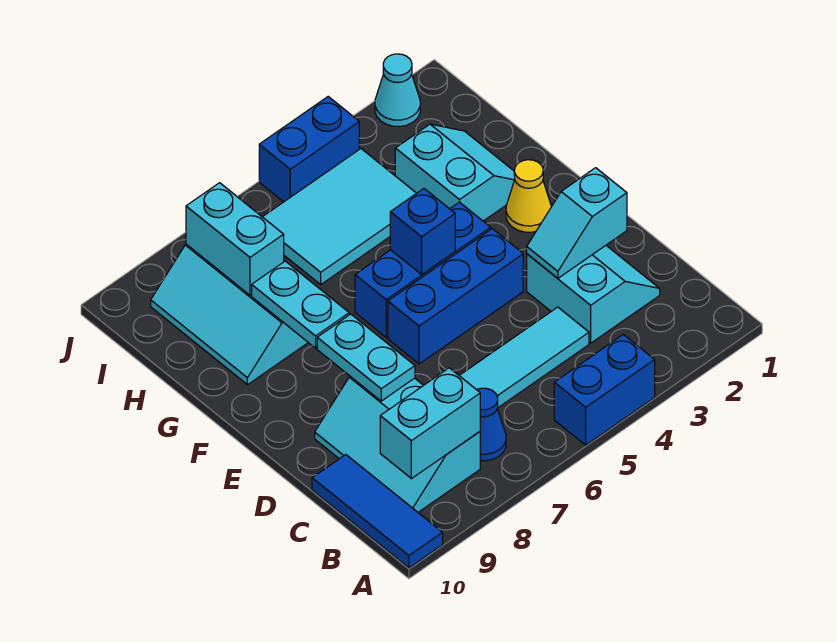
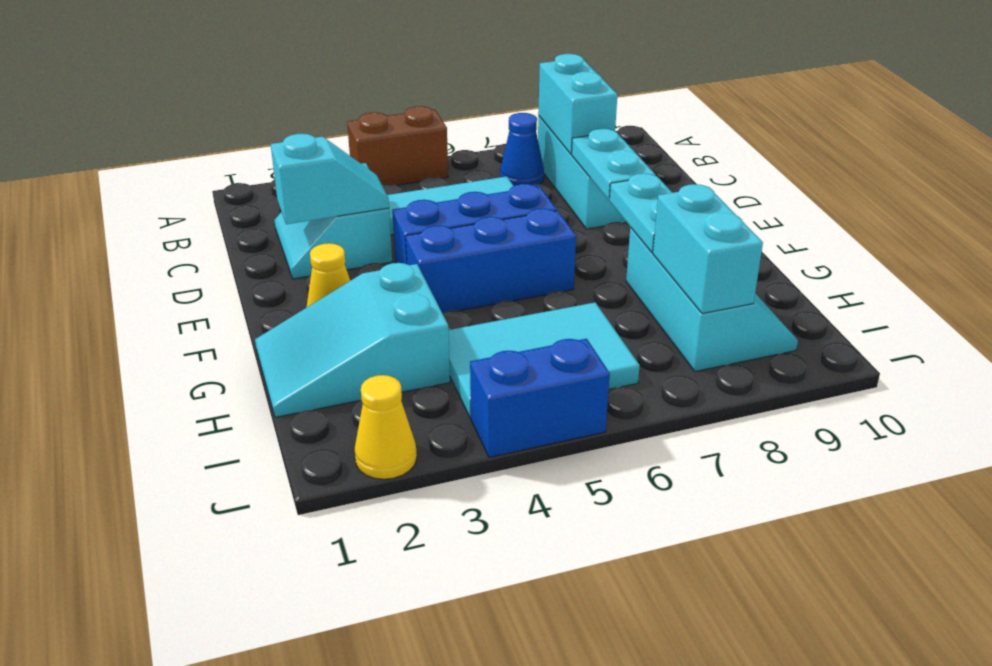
blue brick A4:A5 level 1 -> brown brick A4:A5 level 1
blue tile A10:C10 level 1 -> none
cyan brick B8:B9 level 2 -> cyan brick B8:C8 level 2
blue brick F5 level 2 -> none
cyan slope G2:H3 level 1 top 3 -> cyan slope G1:H3 level 1 top 3
cyan cone J2 level 1 -> yellow cone J2 level 1

